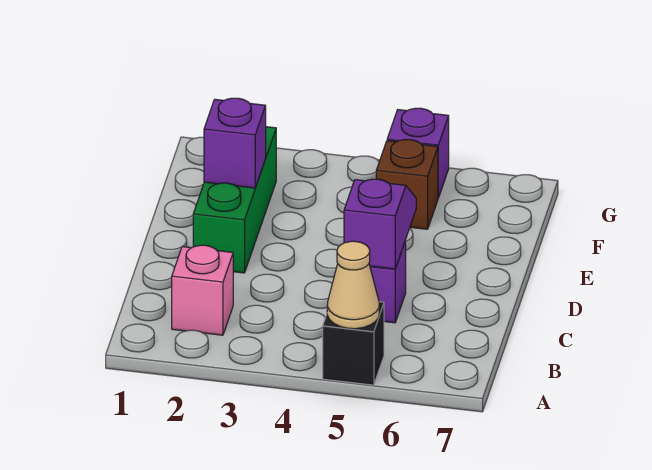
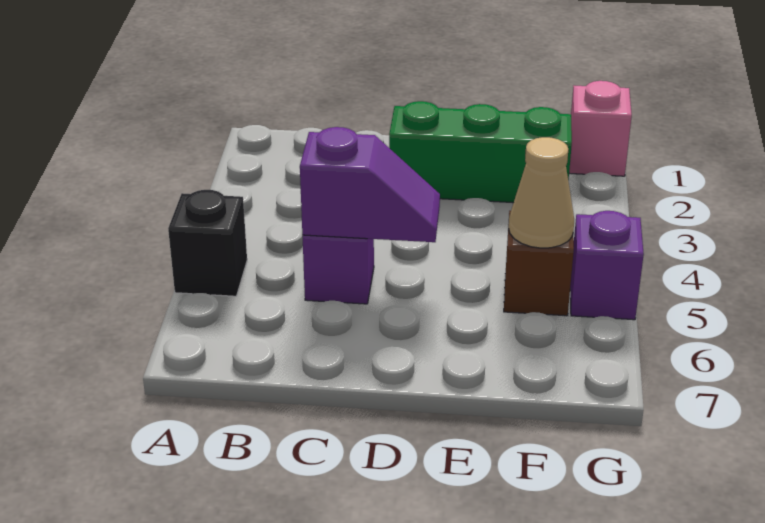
tan cone A5 level 2 -> tan cone F5 level 2
pink brick B2 level 1 -> pink brick G1 level 1
purple brick E2 level 2 -> none

